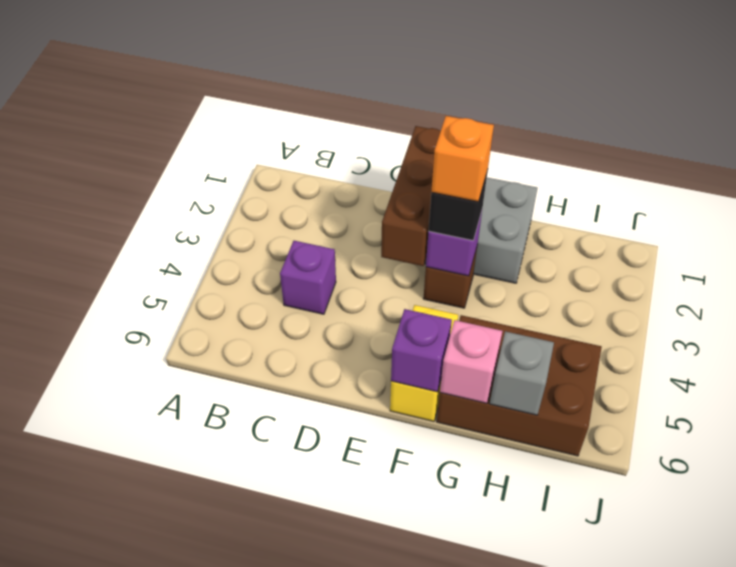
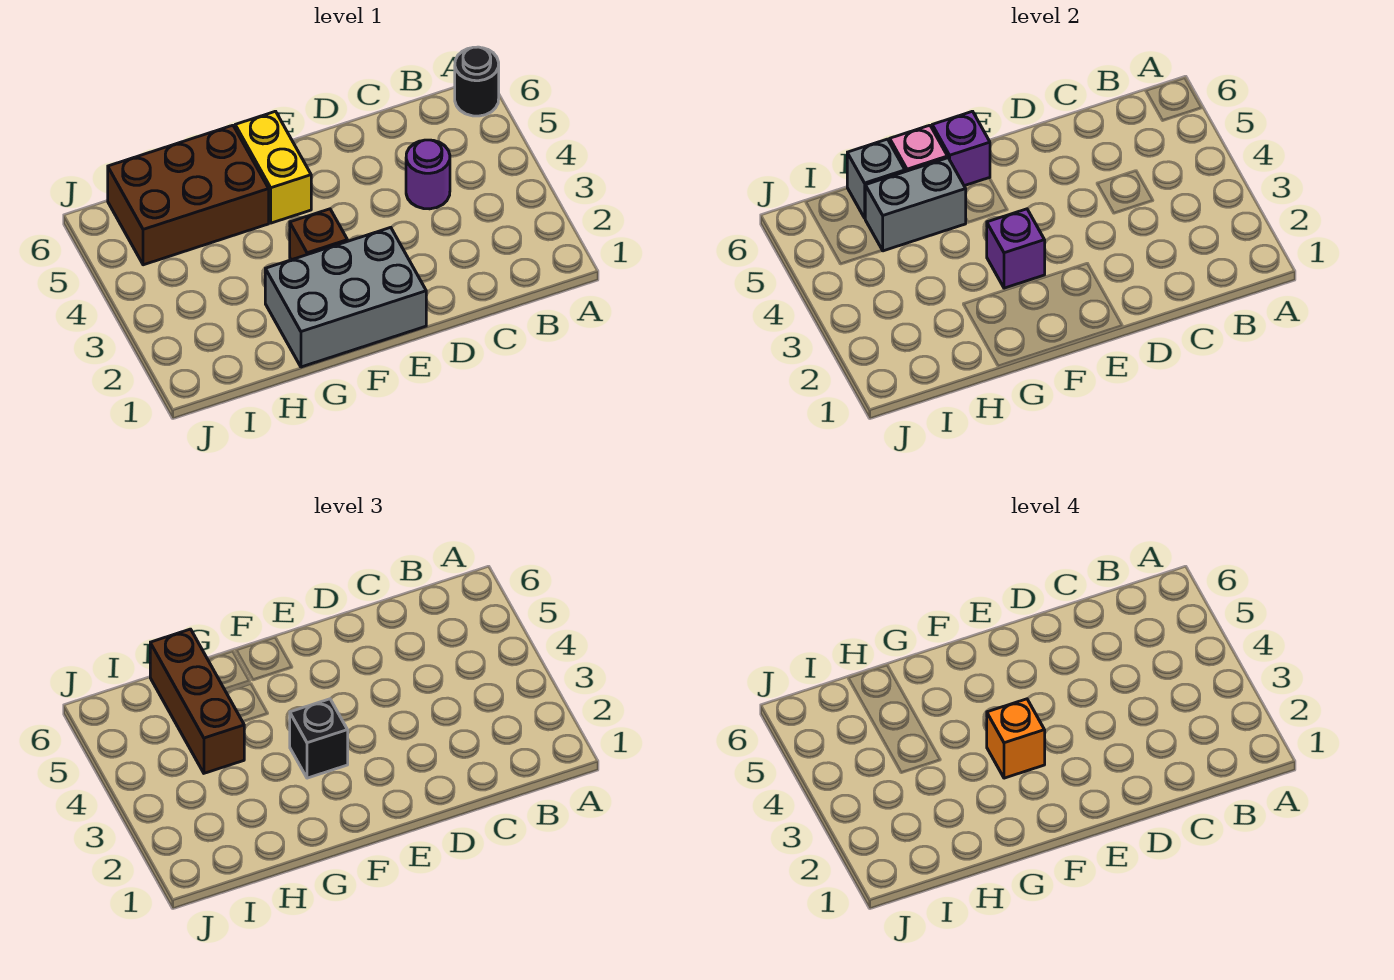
none -> black round brick A6 level 1
purple brick C4 level 1 -> purple round brick C4 level 1
brown brick E1:E3 level 2 -> brown brick H4:H6 level 3
none -> grey brick G5:H5 level 2

